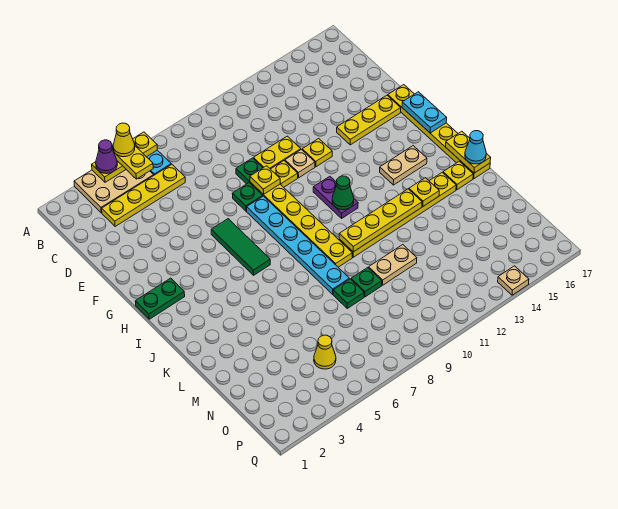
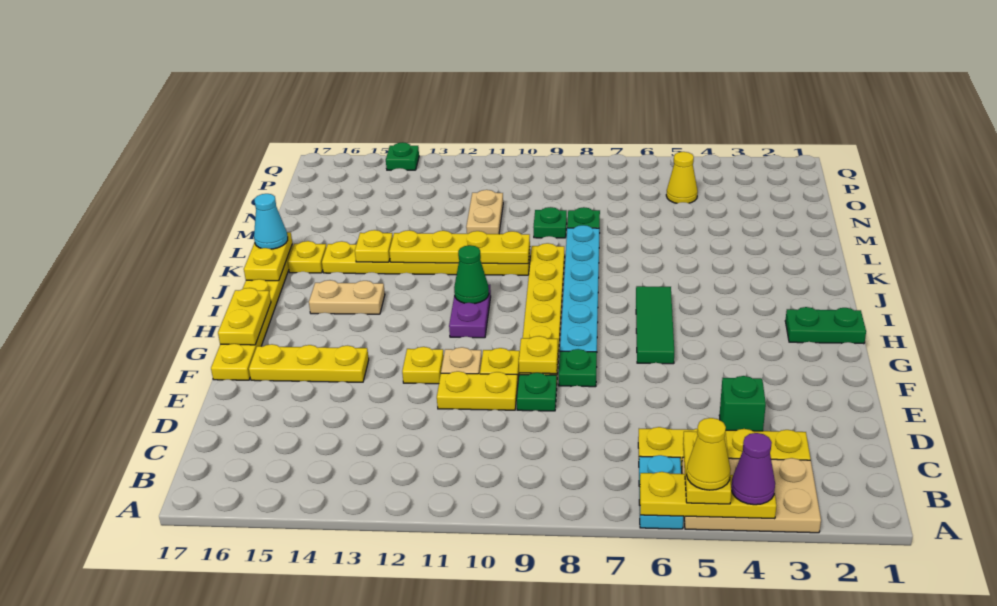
none -> green brick D4 level 1
cyan plate G17:H17 level 2 -> yellow plate G17:H17 level 2
tan plate M10:M11 level 1 -> tan plate M11:N11 level 1
tan plate Q14 level 1 -> green plate Q14 level 1

